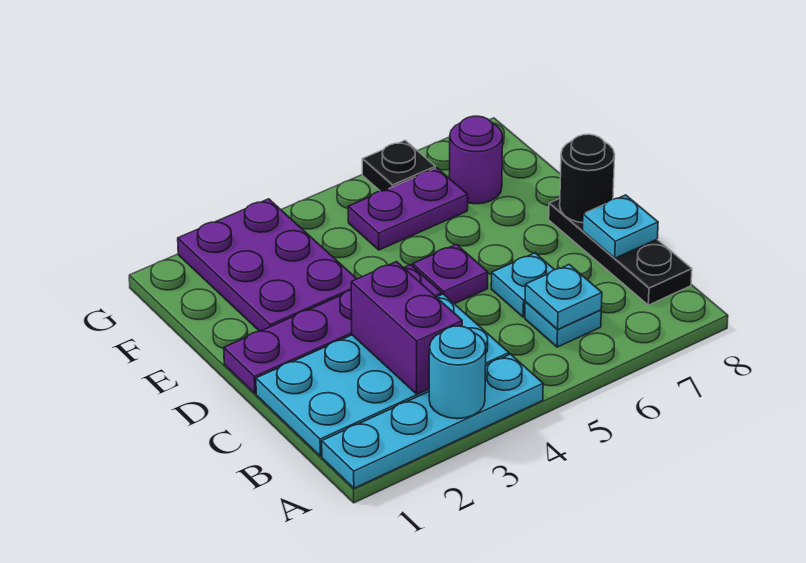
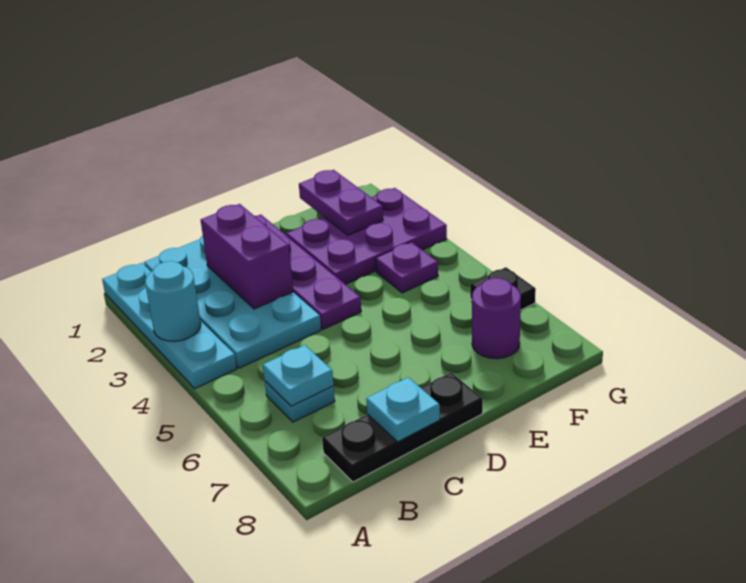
purple brick B3:C3 level 2 -> purple brick C2:C3 level 2
cyan plate C6 level 1 -> none
purple plate D5 level 1 -> purple plate F4 level 1
black round brick D8 level 2 -> none
purple plate F5:F6 level 1 -> purple plate F1:F2 level 2

